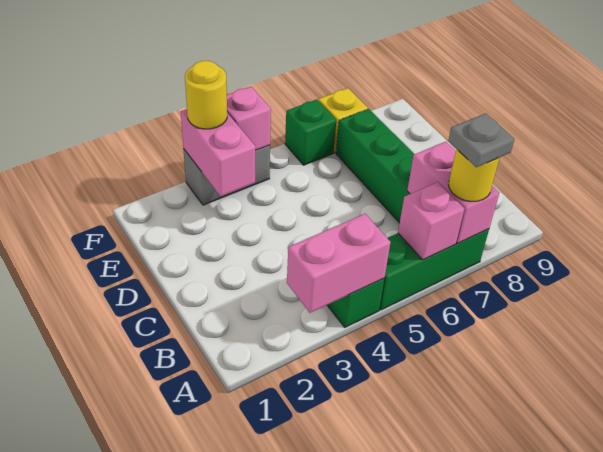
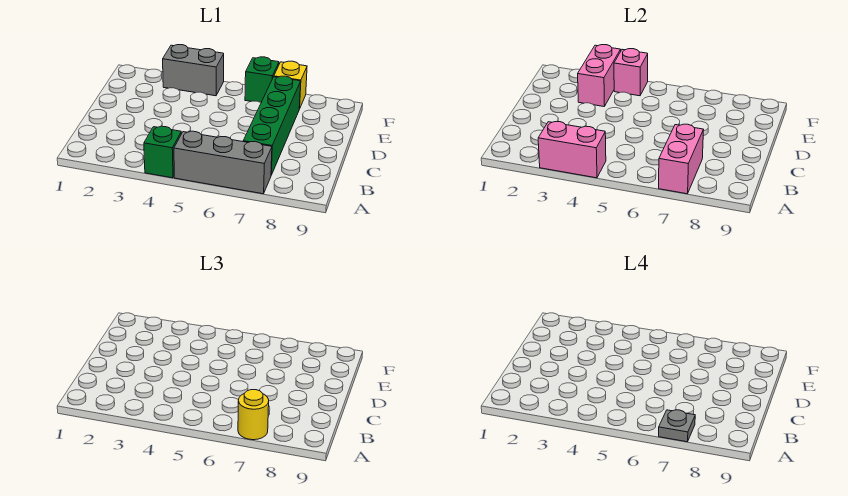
green brick A5:A7 level 1 -> grey brick A5:A7 level 1
pink brick A6 level 2 -> none
yellow round brick F3 level 3 -> none

